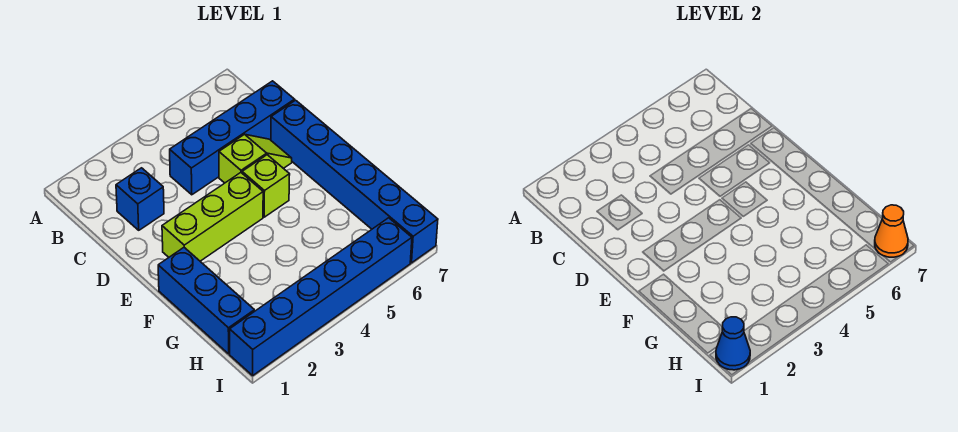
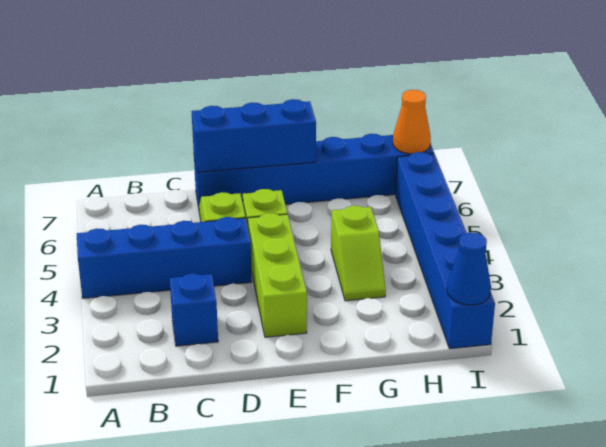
blue brick C4:C7 level 1 -> blue brick A4:D4 level 1
blue brick F1:H1 level 1 -> blue brick D7:F7 level 2
none -> lime slope G3:G4 level 1 top 4

